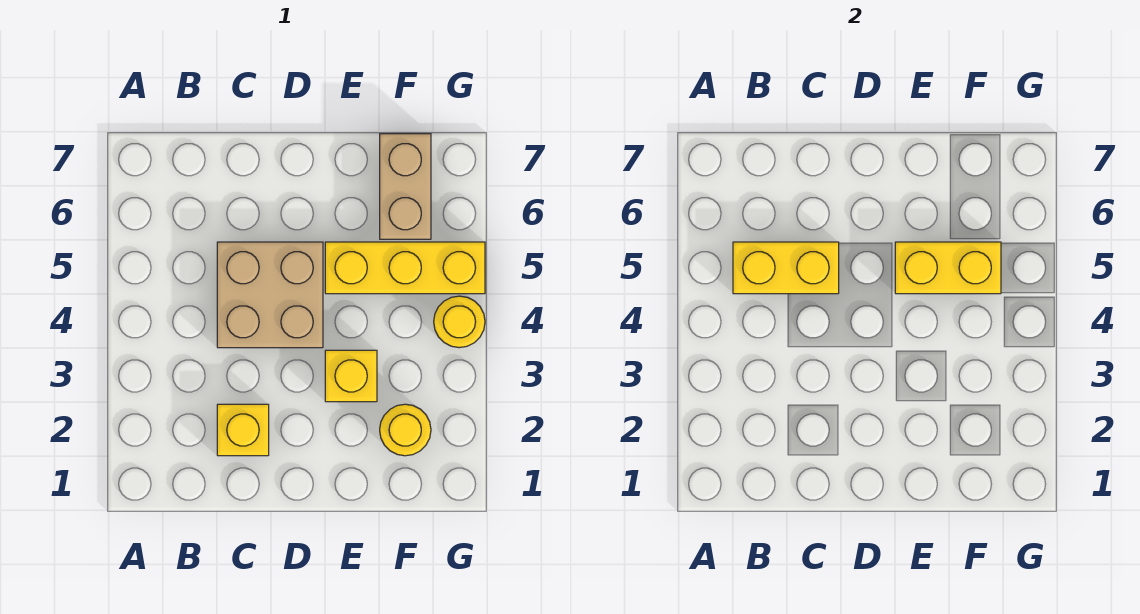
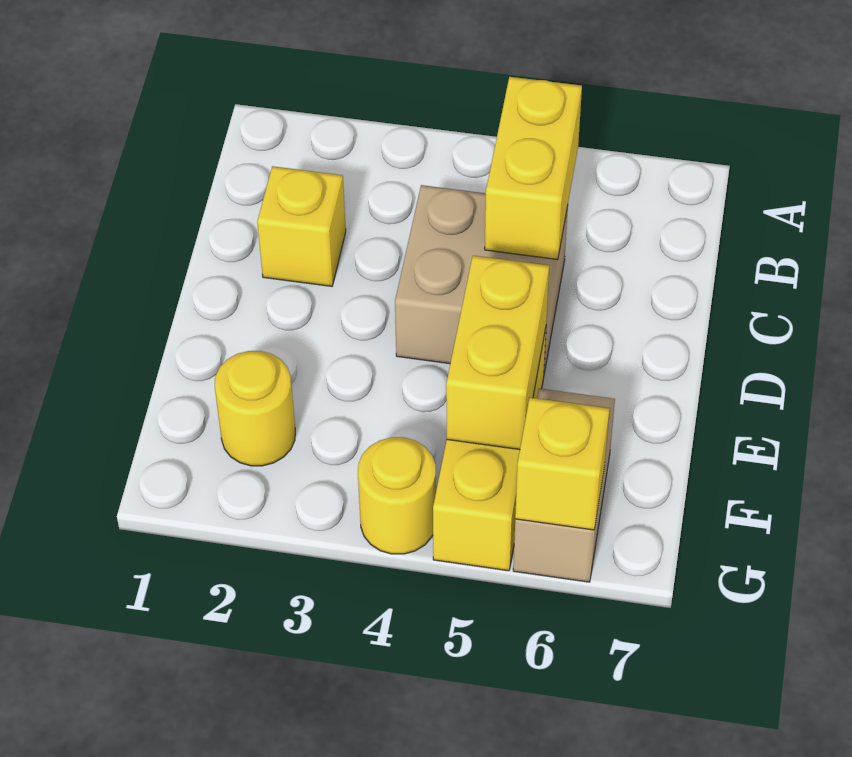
yellow brick E3 level 1 -> yellow brick G6 level 2
tan brick F6:F7 level 1 -> tan brick F6:G6 level 1

